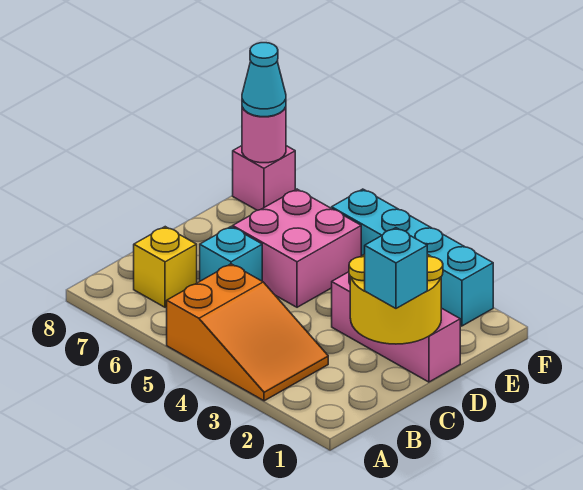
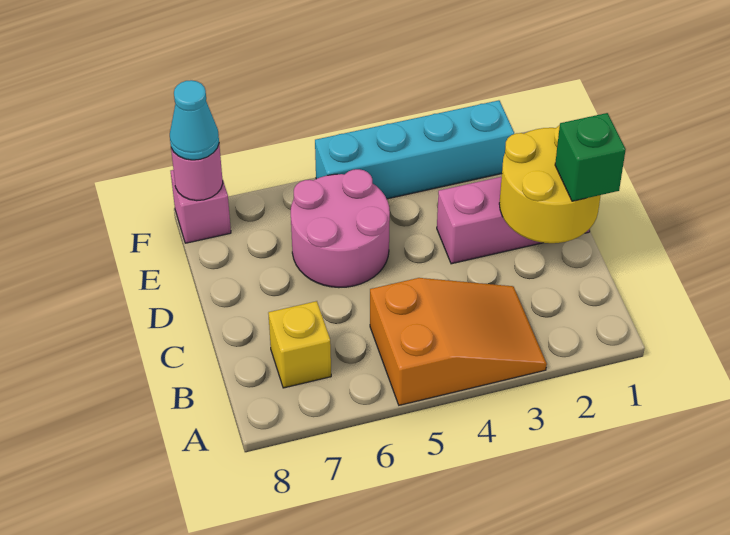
cyan brick C1 level 3 -> green brick C1 level 3
cyan brick C6 level 1 -> none
pink brick D5:E6 level 1 -> pink round brick D5:E6 level 1

